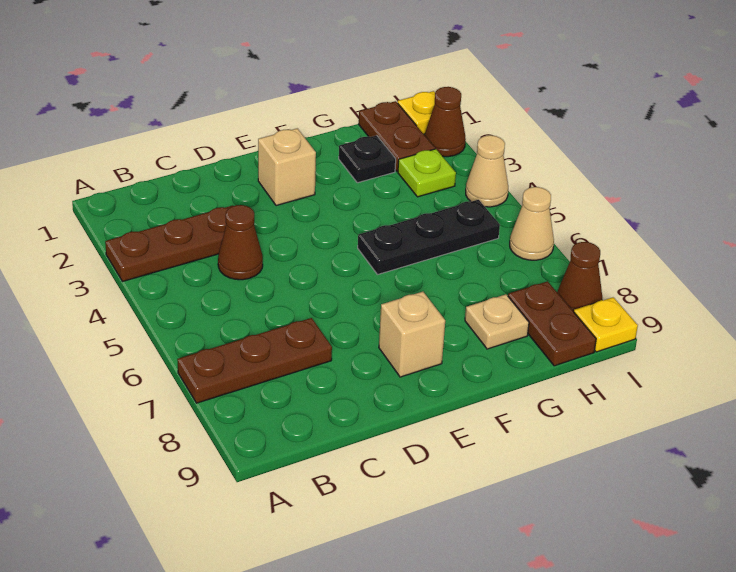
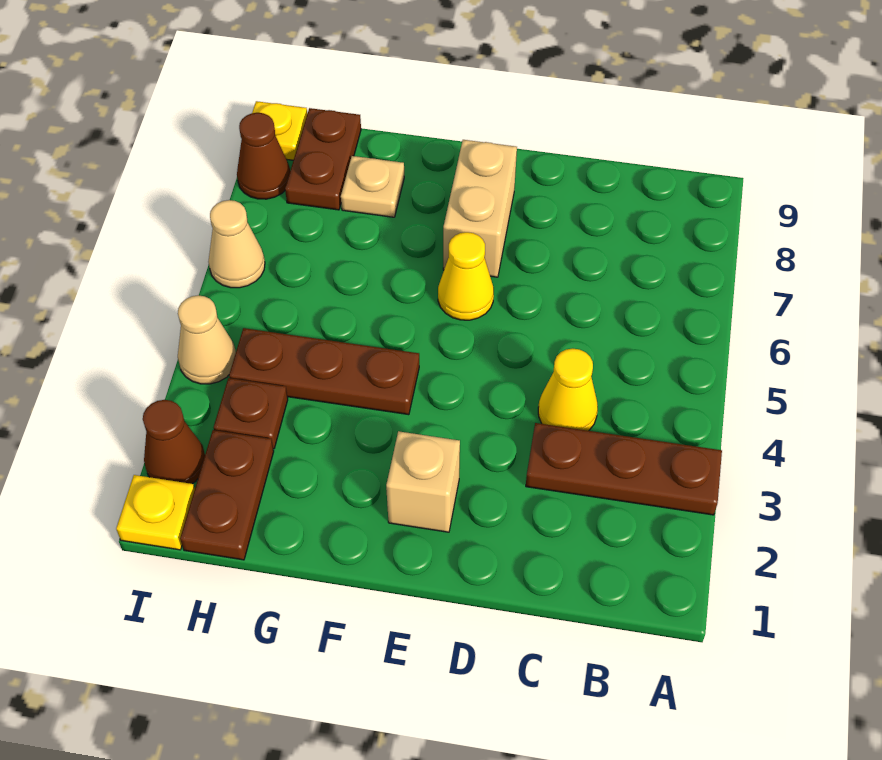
brown plate A7:C7 level 1 -> brown plate F4:H4 level 1
brown cone C4 level 1 -> yellow cone C4 level 1
none -> yellow cone E6 level 1
tan brick E8 level 1 -> tan brick E7:E8 level 1
black plate F5:H5 level 1 -> none
black plate G2 level 1 -> none
lime plate H3 level 1 -> brown plate H3 level 1

